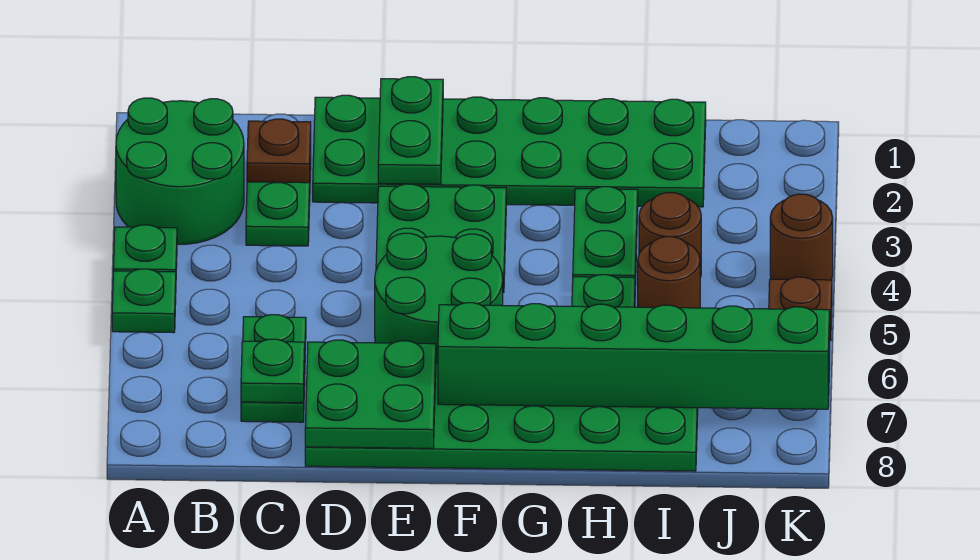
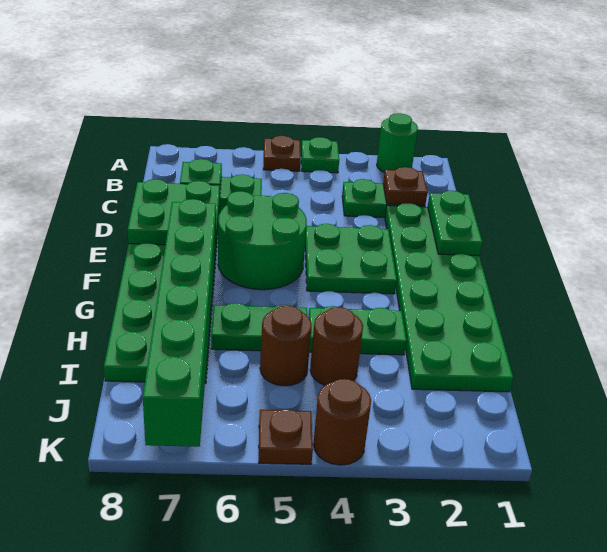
green round brick A2:B3 level 1 -> green round brick A2 level 1
green plate A5 level 1 -> brown plate A5 level 1
green plate E1:E2 level 2 -> green plate D1:E1 level 2

